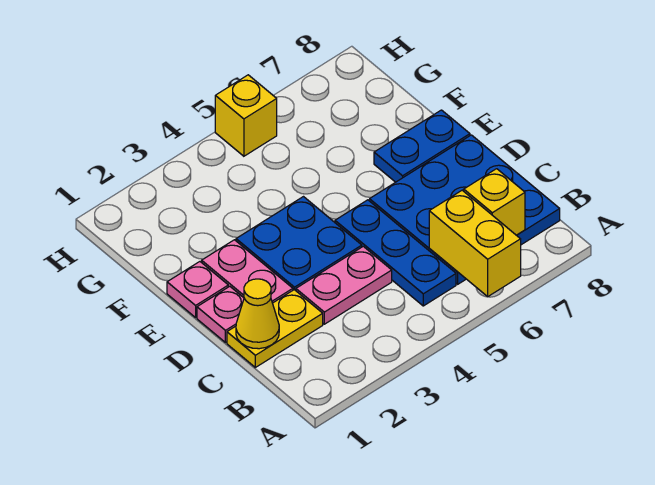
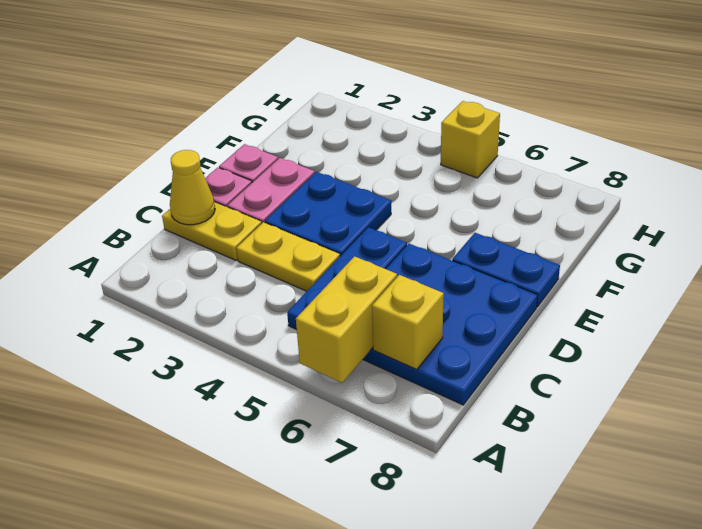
pink plate C3:C4 level 1 -> yellow plate C3:C4 level 1

